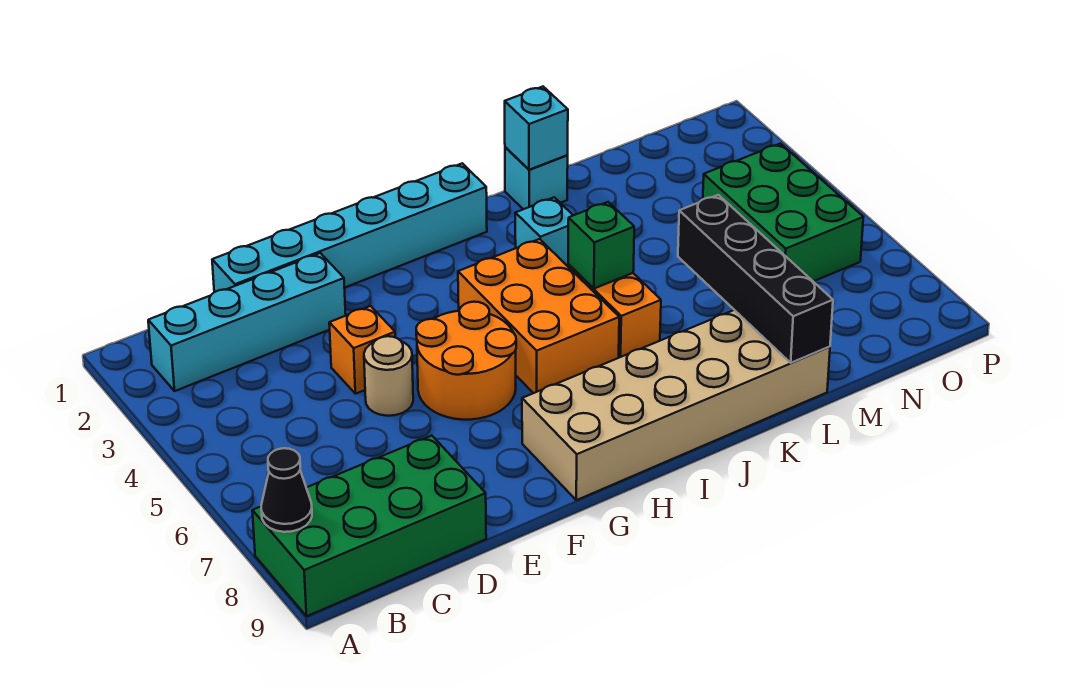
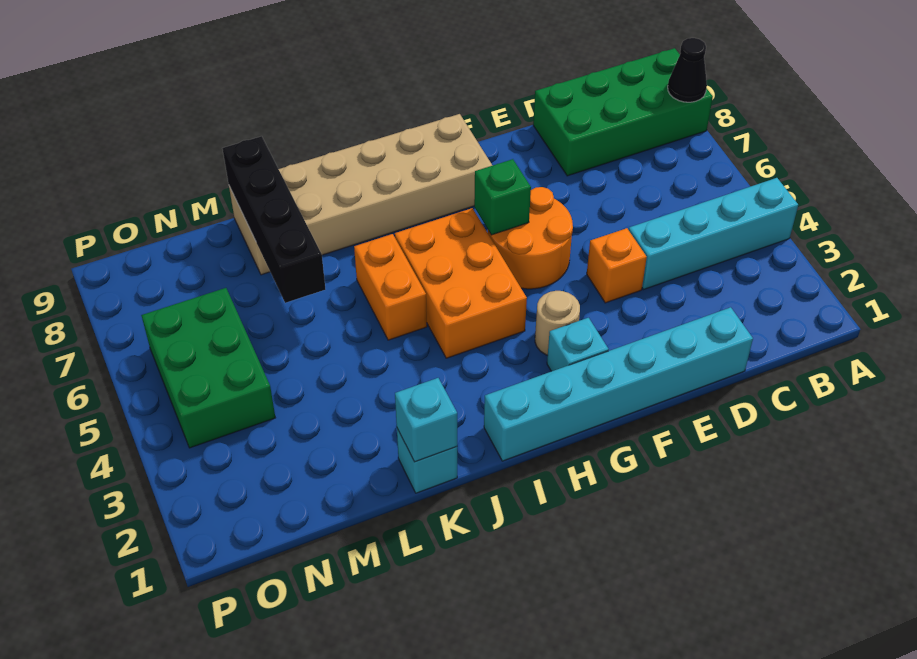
cyan brick B2:E2 level 1 -> cyan brick A4:D4 level 1
tan round brick E5 level 1 -> tan round brick G3 level 1
cyan brick J3 level 1 -> cyan brick G2 level 1
green brick J5 level 2 -> green brick G6 level 2

